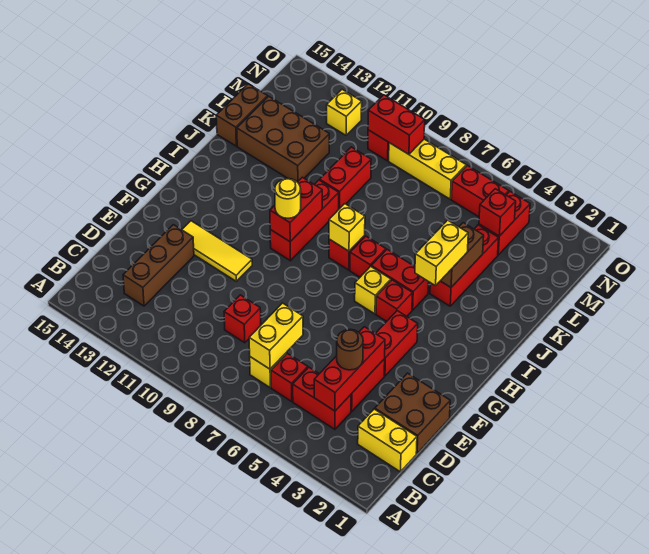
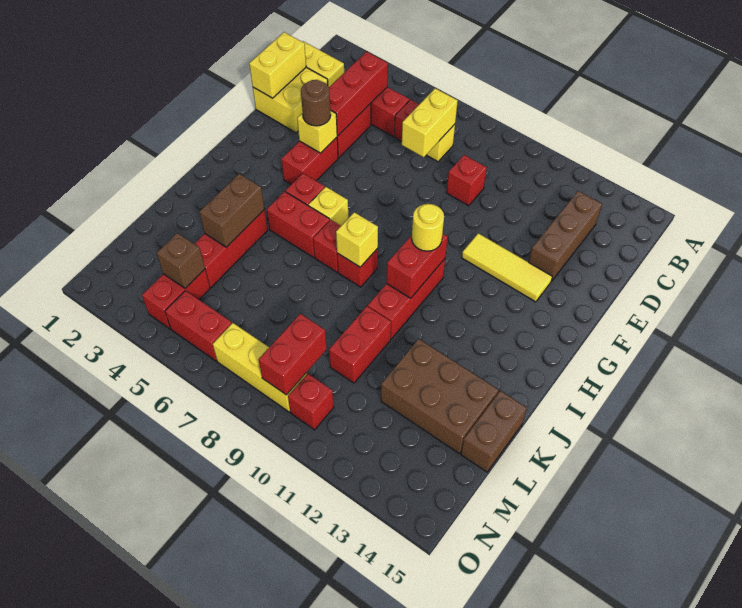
brown brick D1:E2 level 1 -> yellow brick D1:E2 level 1
brown round brick D4 level 3 -> brown round brick F4 level 3
yellow brick I4:J4 level 3 -> yellow brick D1:E1 level 2
red brick M4 level 2 -> brown brick M4 level 2
red brick N9:N10 level 2 -> red brick M9:N9 level 2
yellow brick N12 level 1 -> yellow brick F4 level 2

